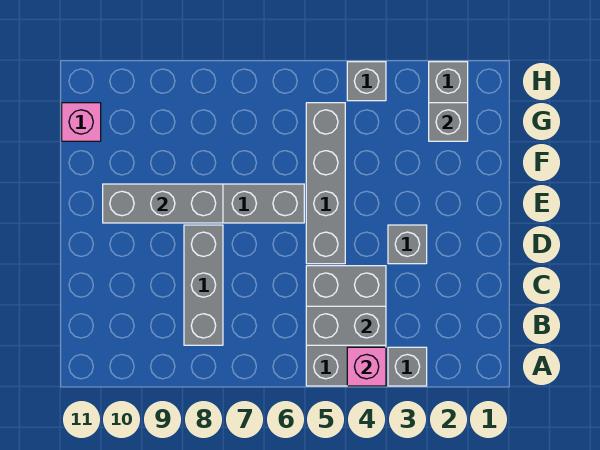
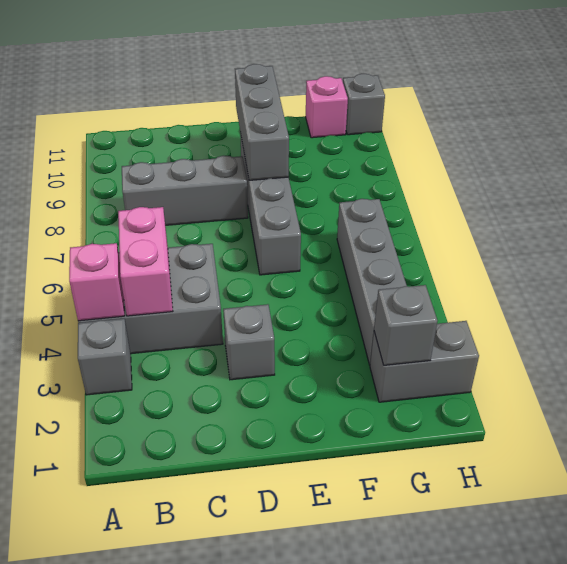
grey brick B4:B5 level 2 -> pink brick B4:B5 level 2
grey brick D5:G5 level 1 -> grey brick G3:G6 level 1
grey brick H4 level 1 -> grey brick H11 level 1

